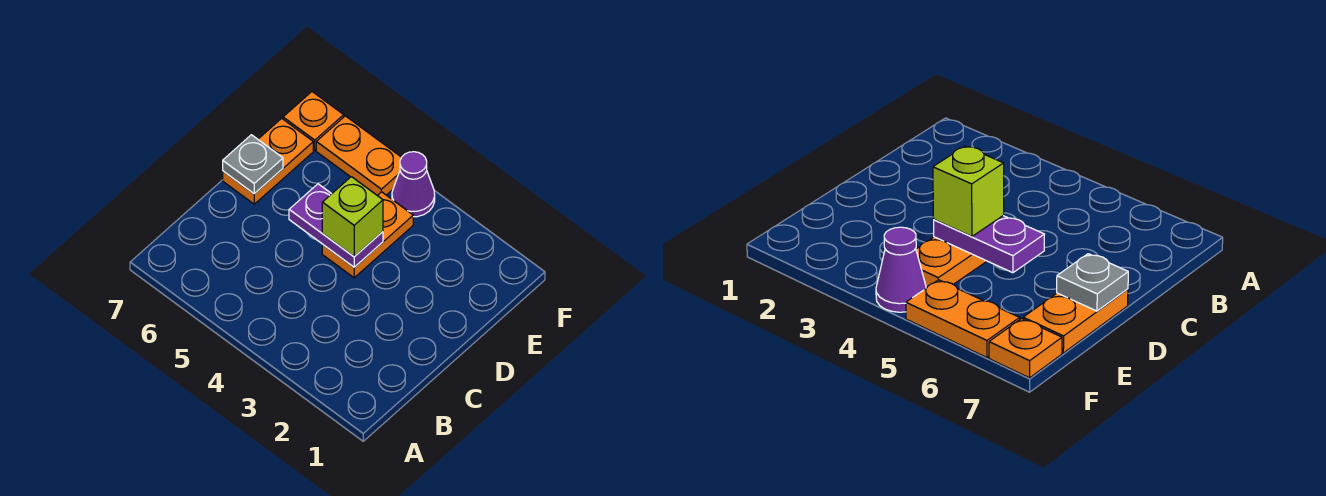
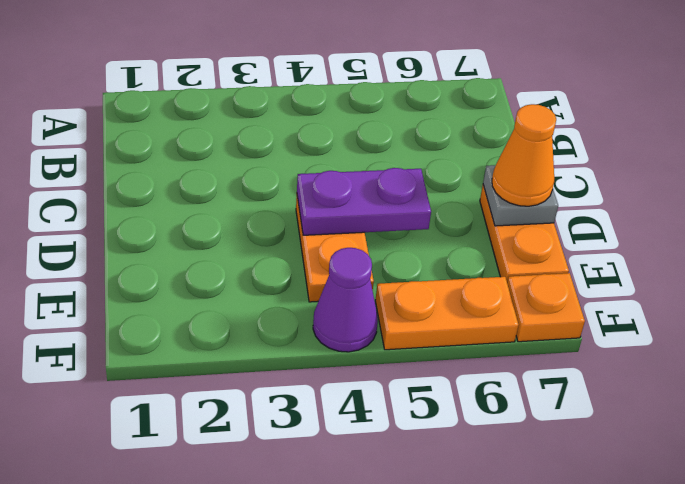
lime brick D4 level 3 -> none
none -> orange cone D7 level 3

